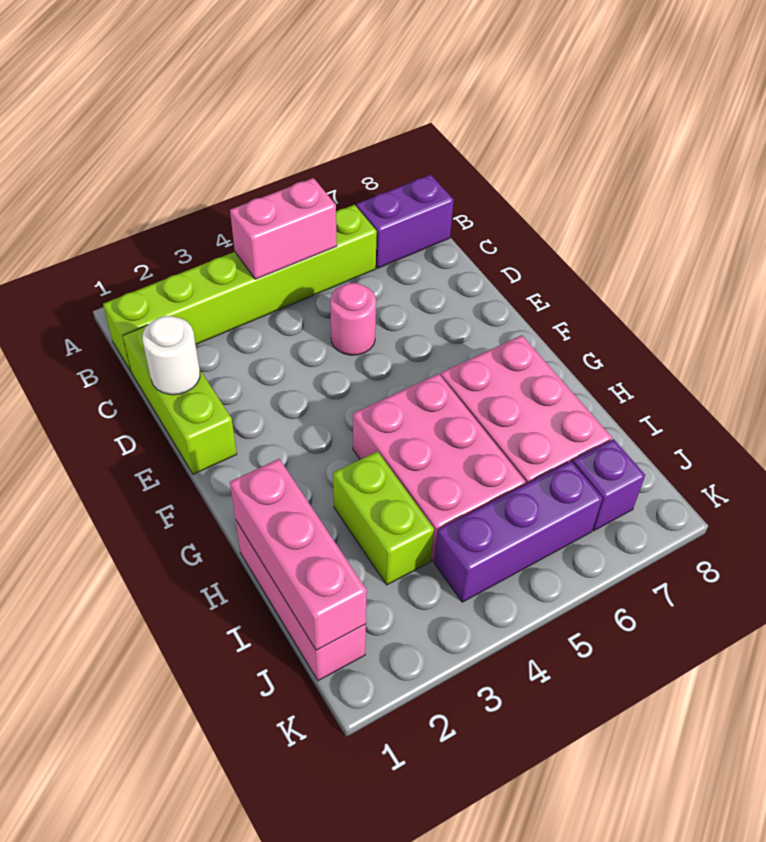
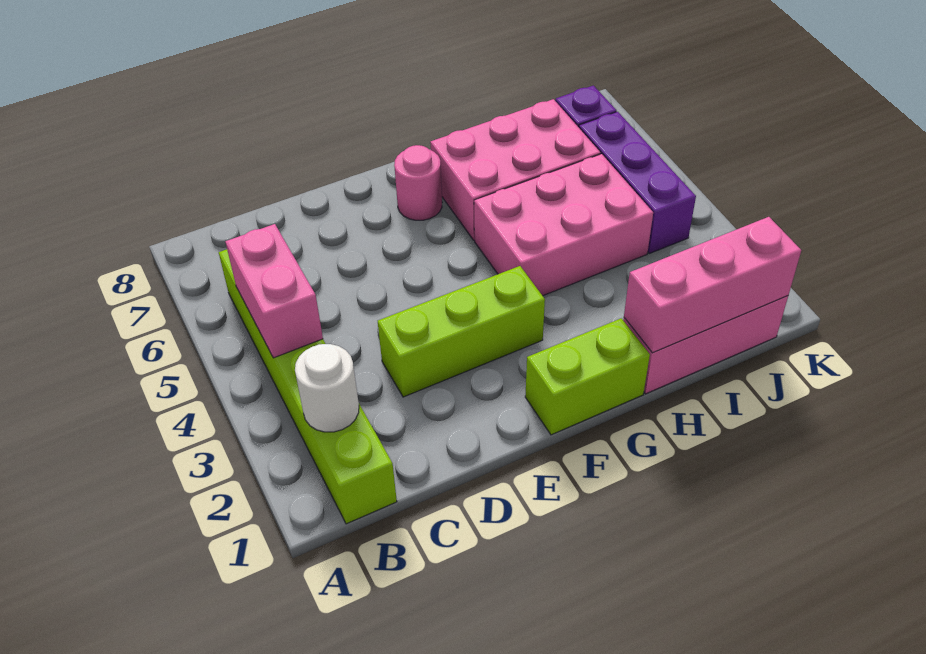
purple brick B7:B8 level 1 -> none
lime brick C1:E1 level 1 -> lime brick D3:F3 level 1
white round brick D1 level 2 -> white round brick B2 level 2
pink round brick D5 level 1 -> pink round brick F7 level 1
lime brick H3:I3 level 1 -> lime brick F1:G1 level 1

